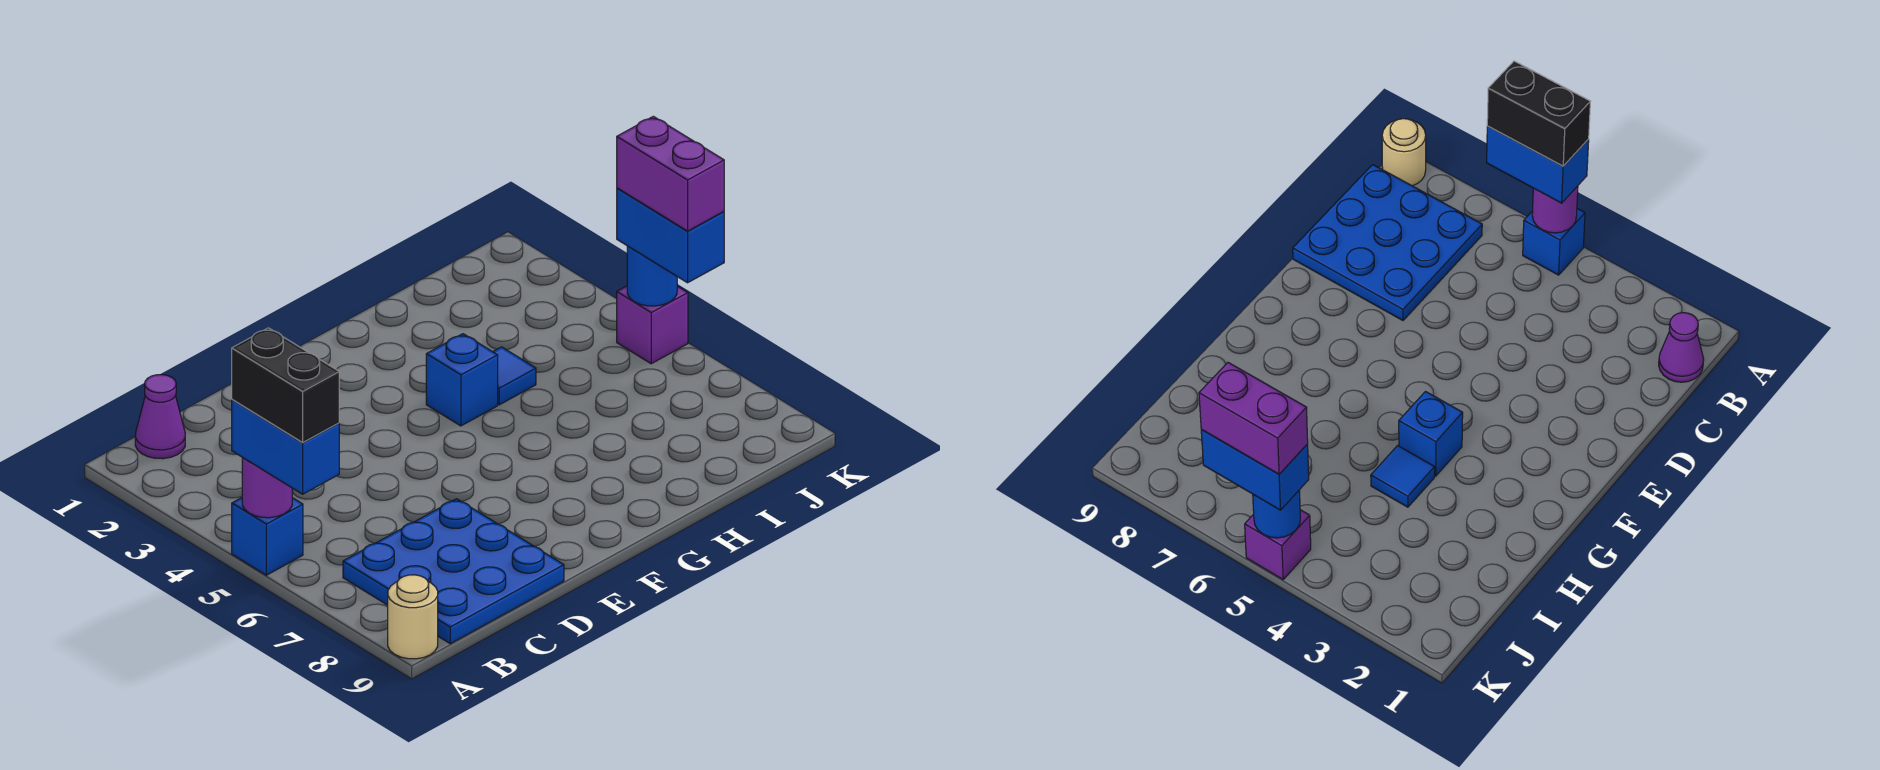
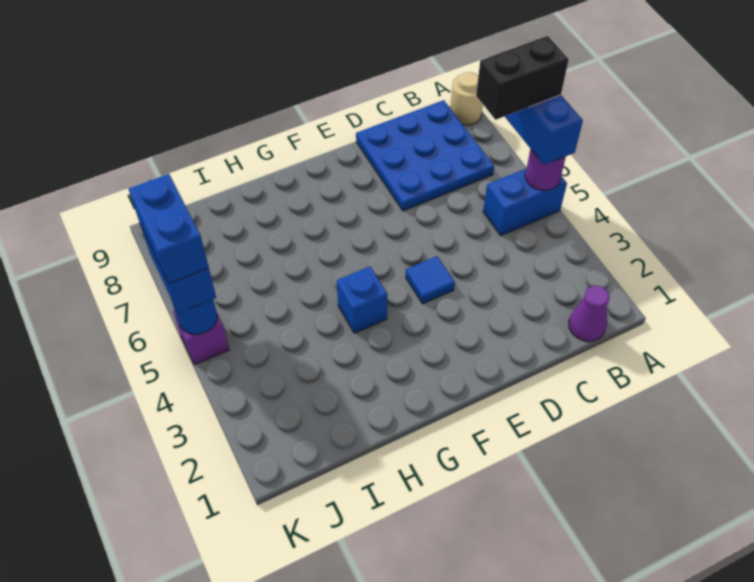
blue brick A5 level 1 -> blue brick A5:B5 level 1
black brick A5:A6 level 4 -> black brick A6:B6 level 4
blue tile H4 level 1 -> blue tile E4 level 1
purple brick K5:K6 level 4 -> blue brick K5:K6 level 4

